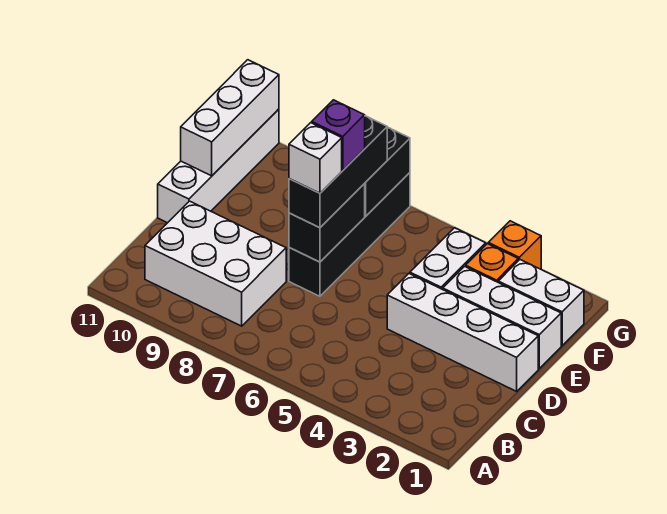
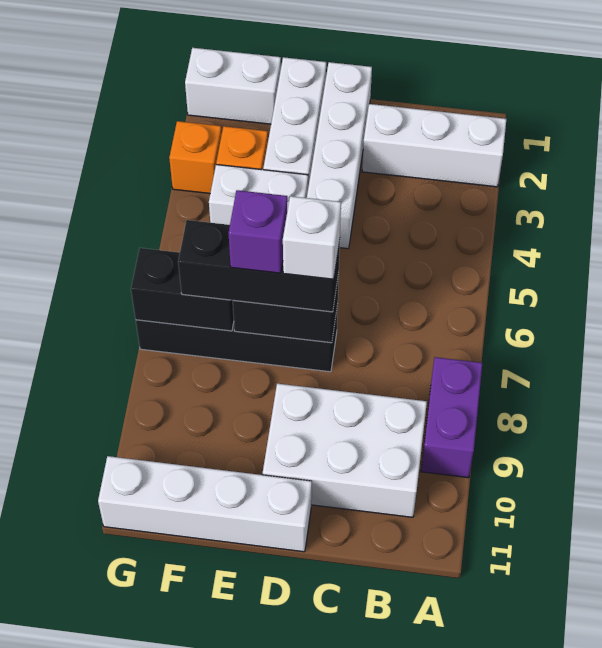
none -> purple brick A8:A9 level 1
white brick B8:C10 level 1 -> white brick B9:D10 level 1
white brick E11:G11 level 2 -> white brick A2:C2 level 1
white brick F1:F2 level 1 -> white brick F1:G1 level 1

